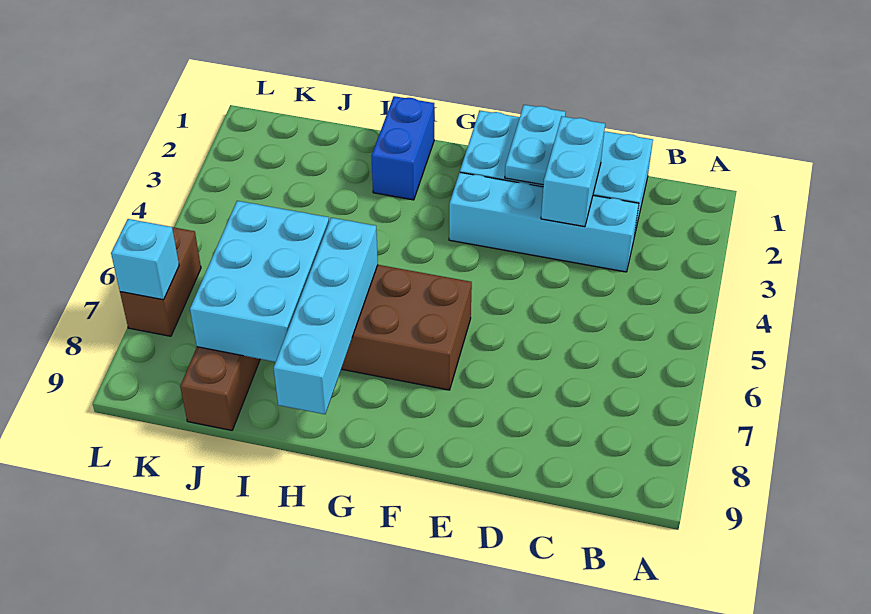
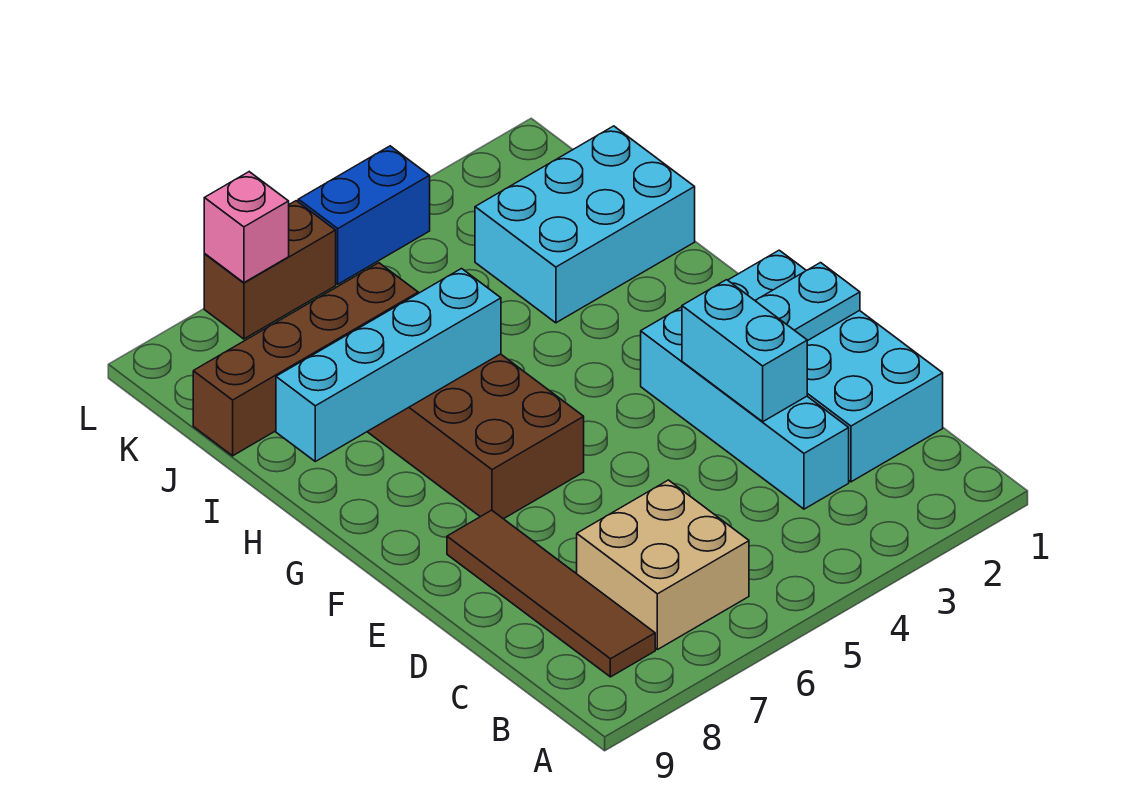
none -> tan brick B6:C7 level 1
none -> brown tile B8:E8 level 1
cyan brick D2:D3 level 2 -> cyan brick D3:E3 level 2
blue brick H1:H2 level 1 -> blue brick L4:L5 level 1
cyan brick I6:J8 level 2 -> cyan brick I1:J3 level 1
cyan brick L7 level 2 -> pink brick L7 level 2

